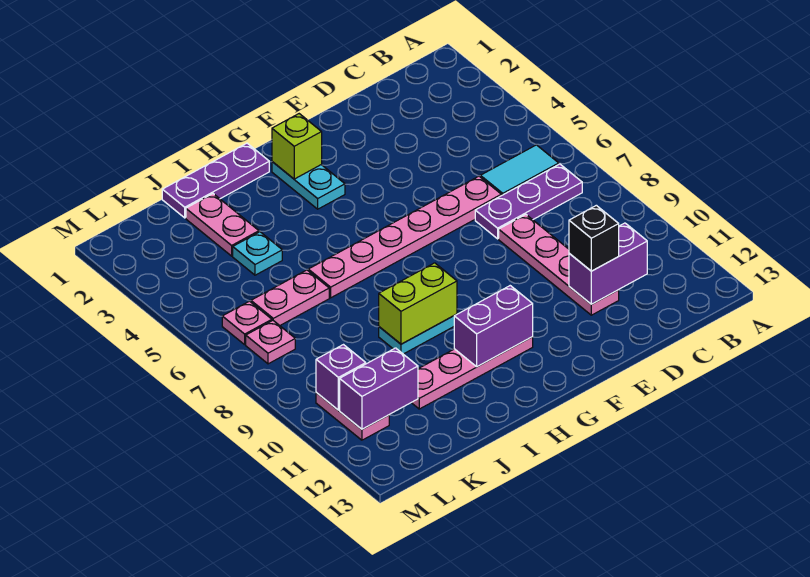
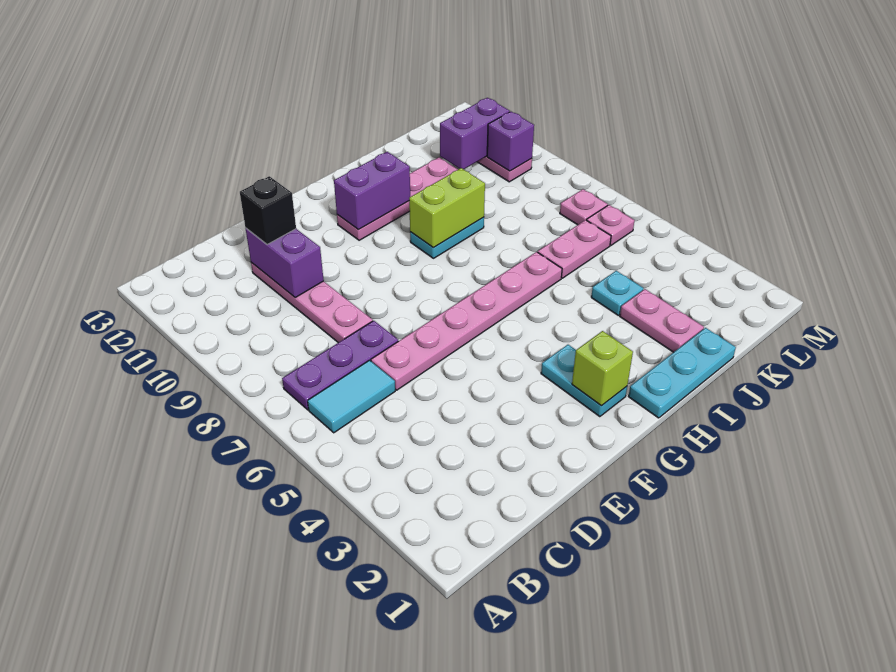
purple brick C11:D11 level 2 -> purple brick D10:D11 level 2
purple plate H1:J1 level 1 -> cyan plate H1:J1 level 1

